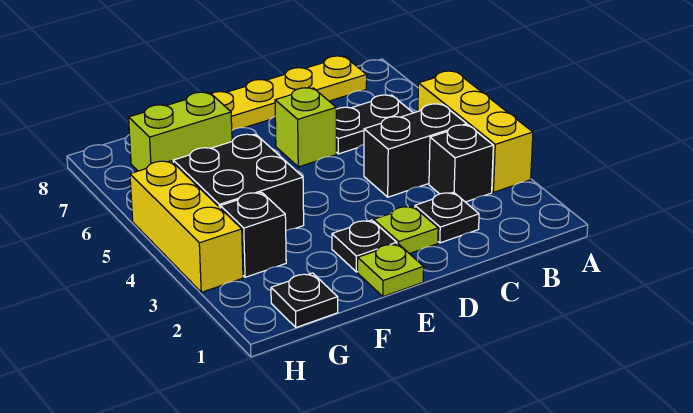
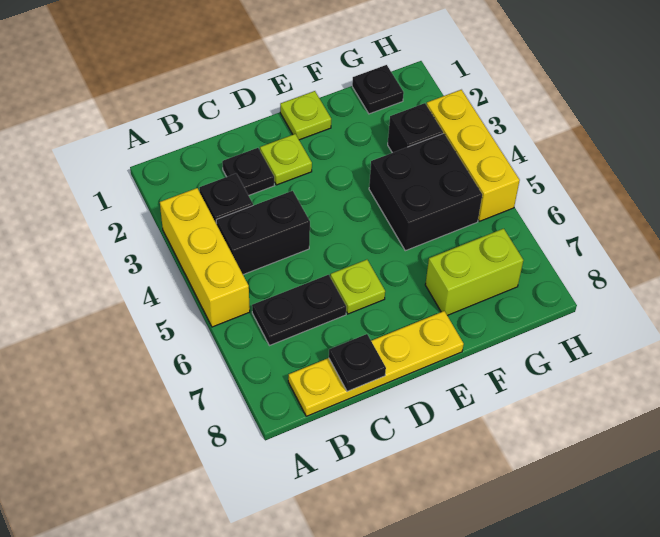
lime brick D6 level 1 -> lime plate D6 level 1
black plate E2 level 1 -> black plate C8 level 2

